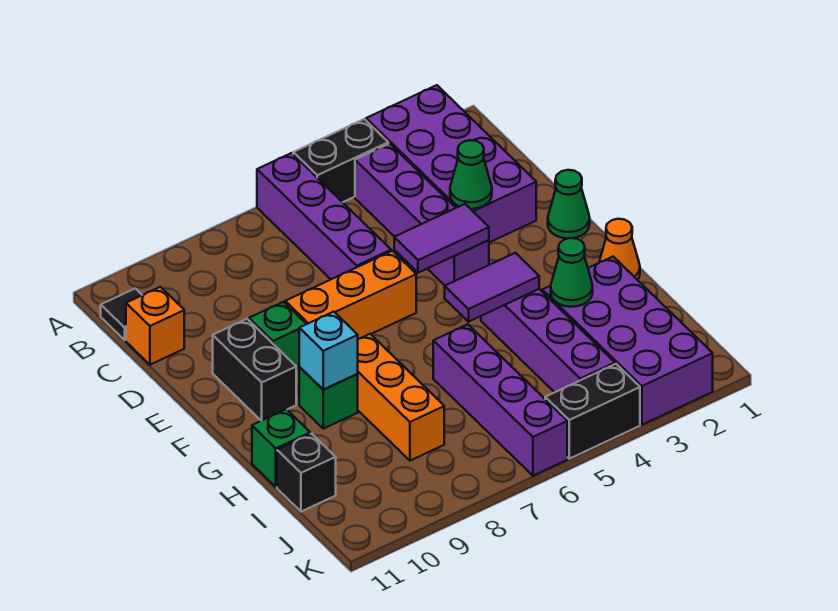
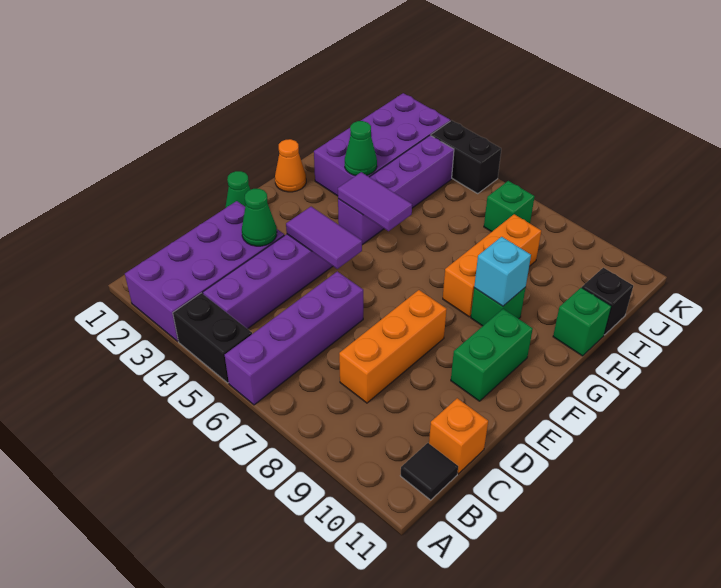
orange brick E6:E8 level 1 -> orange brick C8:E8 level 1
green brick E9 level 1 -> green brick J7 level 1
black brick E10:F10 level 1 -> green brick E10:F10 level 1
purple brick H6:K6 level 1 -> none

